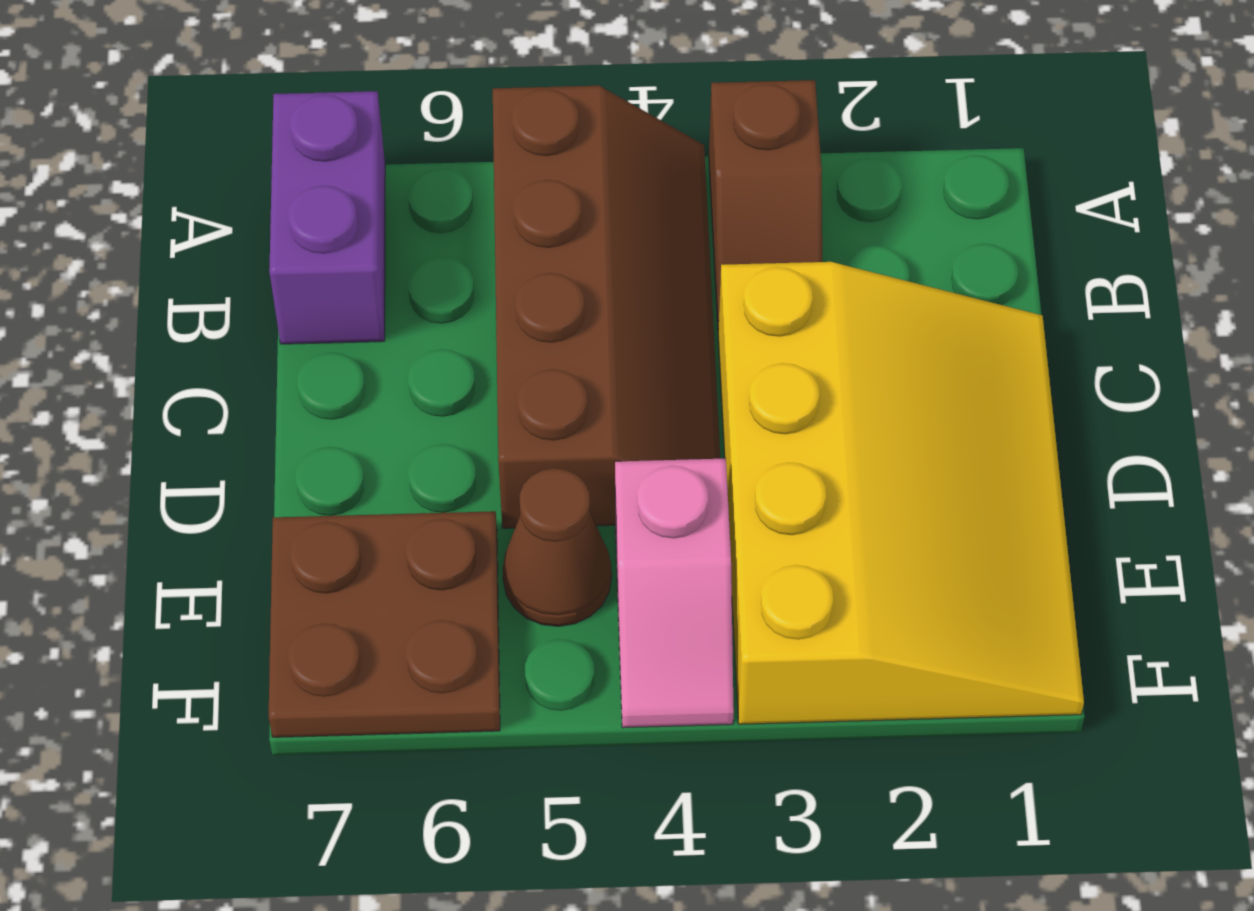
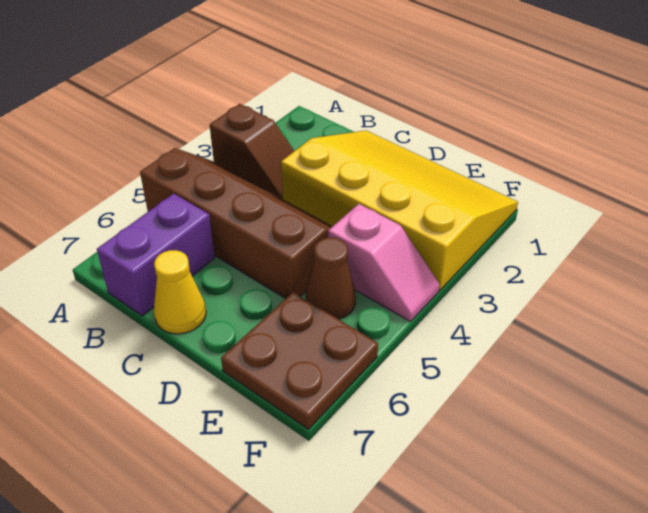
purple brick A7:B7 level 1 -> purple brick B6:B7 level 1
none -> yellow cone C7 level 1

